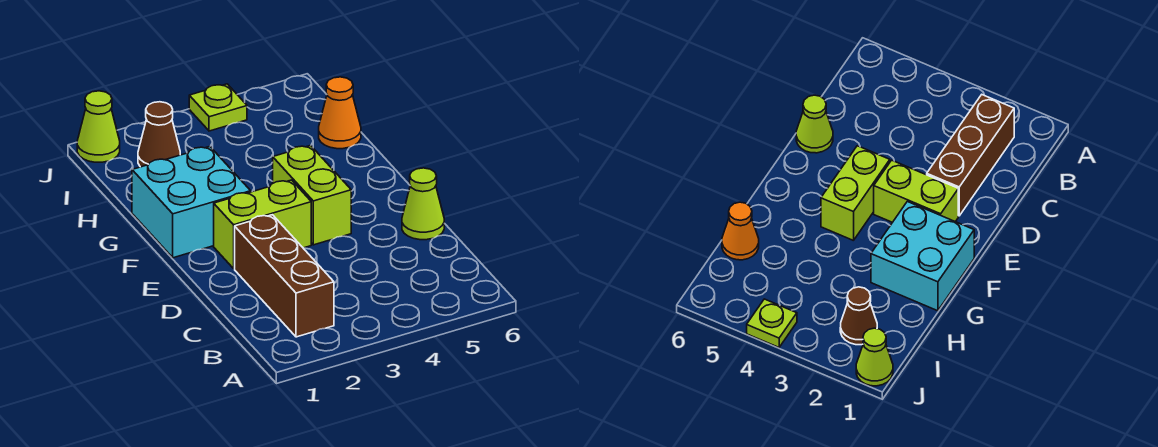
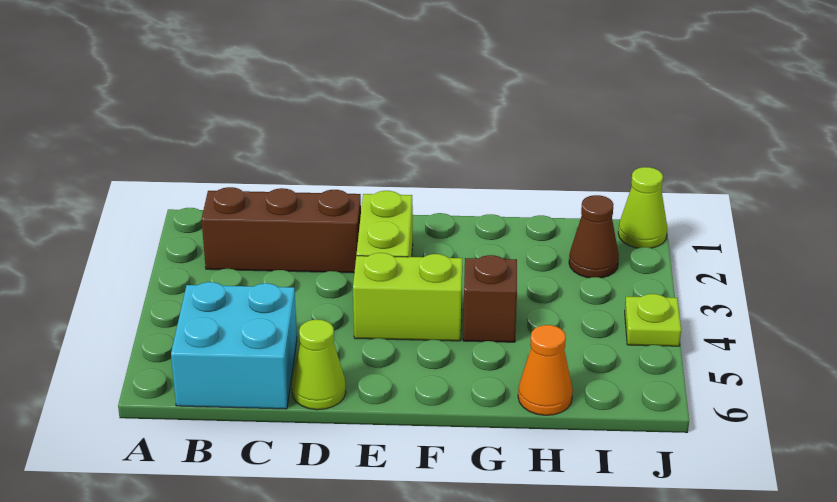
cyan brick F1:G2 level 1 -> cyan brick B5:C6 level 1
none -> brown brick G4 level 1

